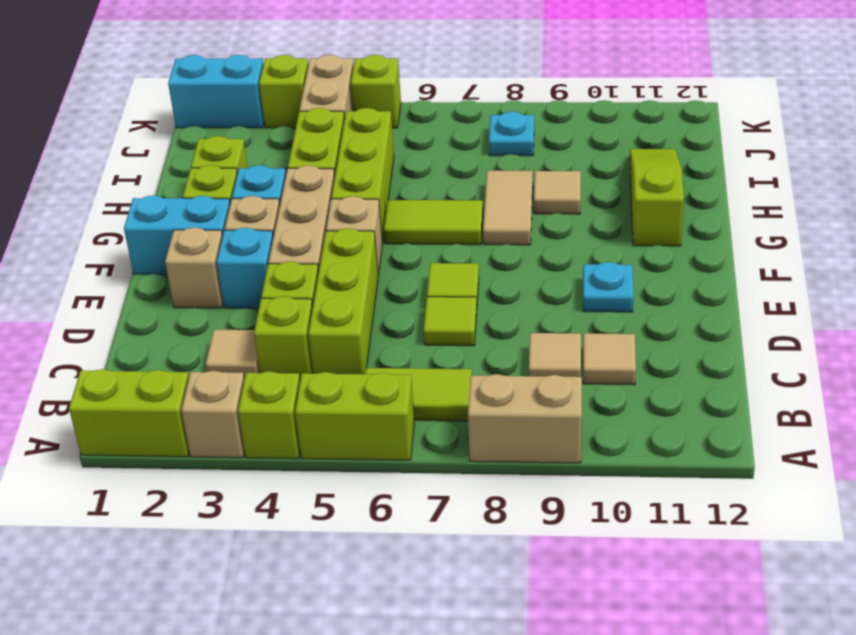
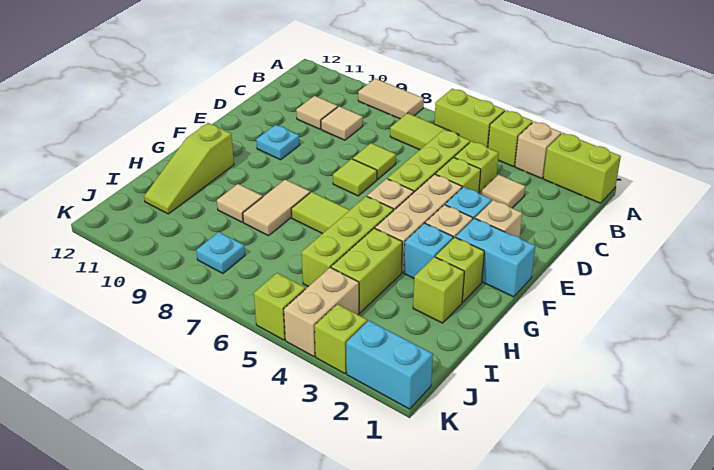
tan brick A8:A9 level 1 -> tan tile A8:A9 level 1

